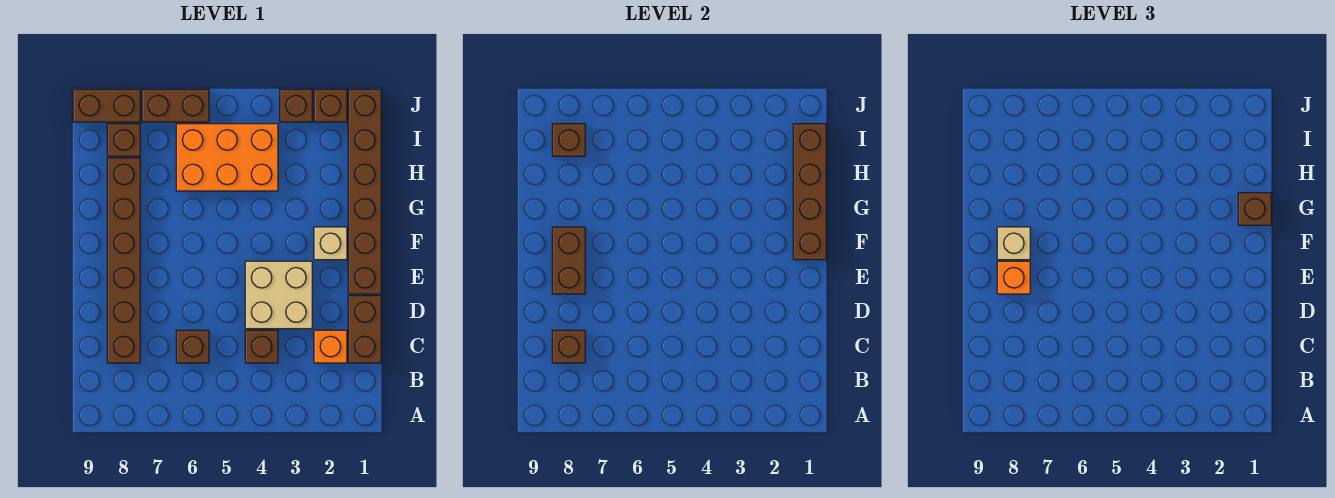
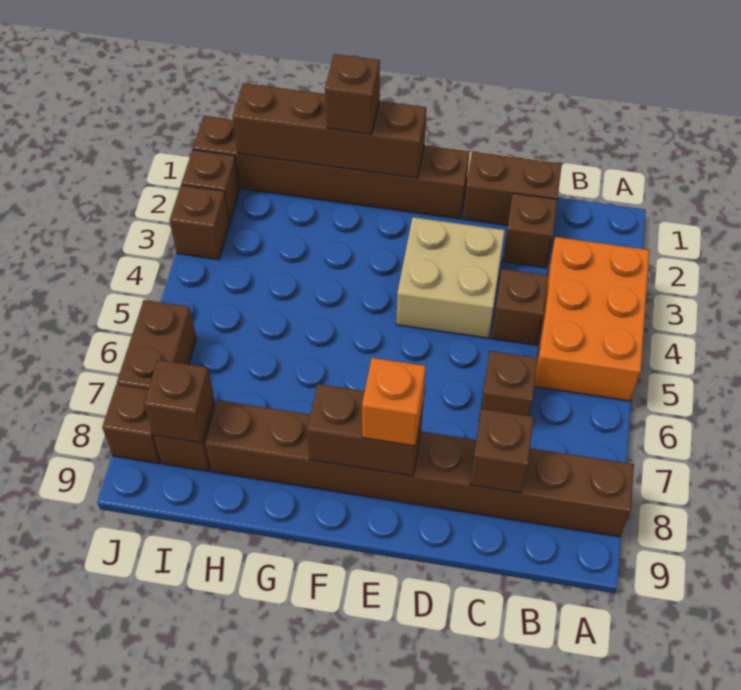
orange brick C2 level 1 -> brown brick C2 level 1
brown brick C8:H8 level 1 -> brown brick A8:H8 level 1
tan brick F2 level 1 -> none
tan brick F8 level 3 -> none
orange brick H4:I6 level 1 -> orange brick A3:B5 level 1
brown brick J8:J9 level 1 -> brown brick J8 level 1

